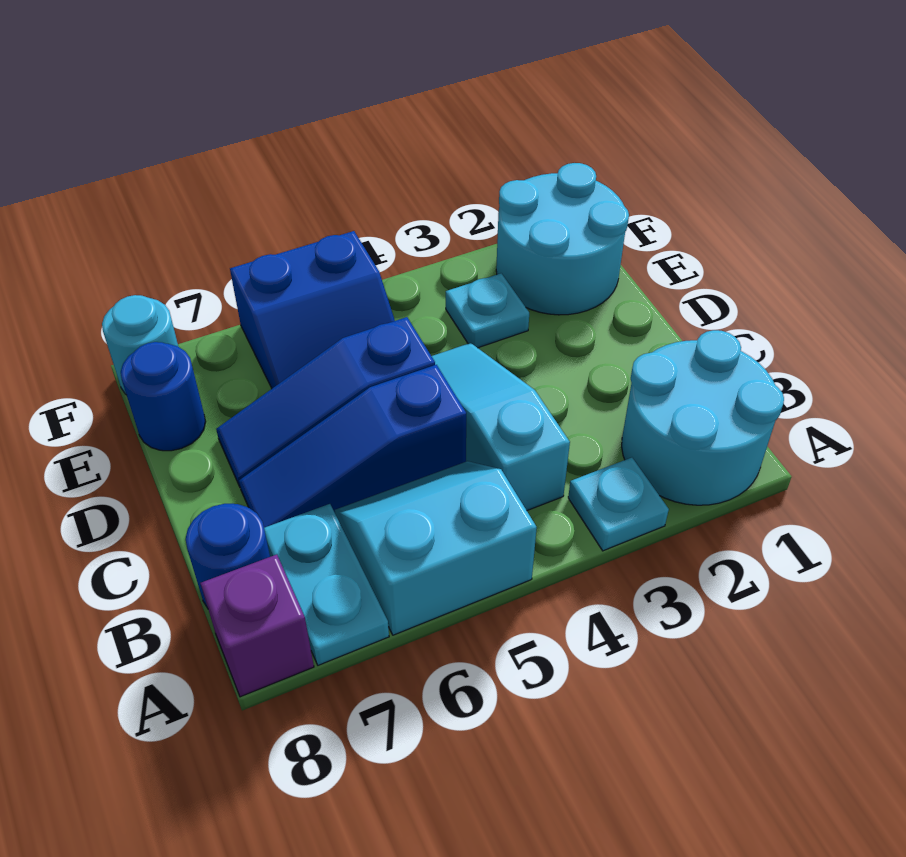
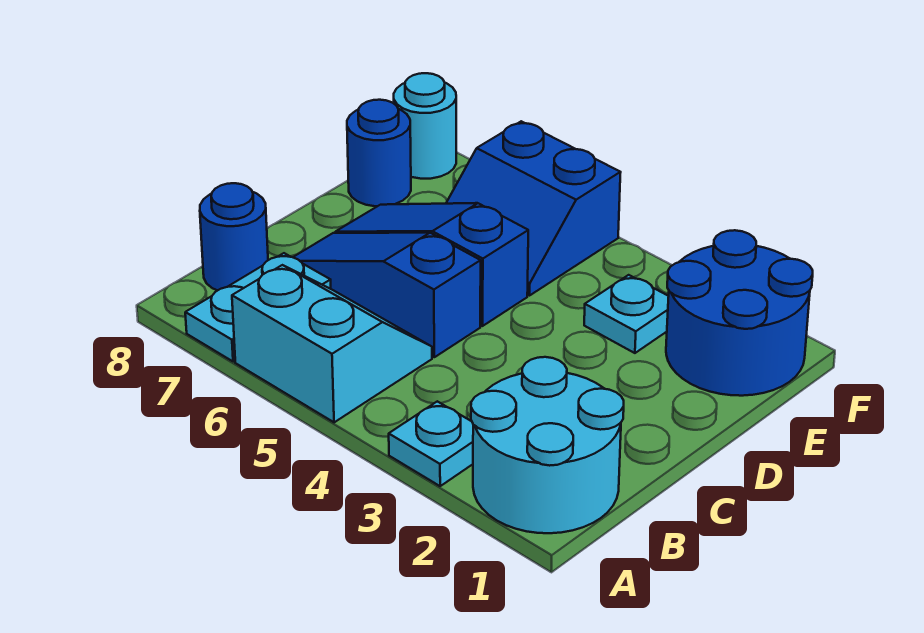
purple brick A8 level 1 -> none
cyan slope B4:D4 level 1 top B -> none
cyan round brick E1:F2 level 1 -> blue round brick E1:F2 level 1

